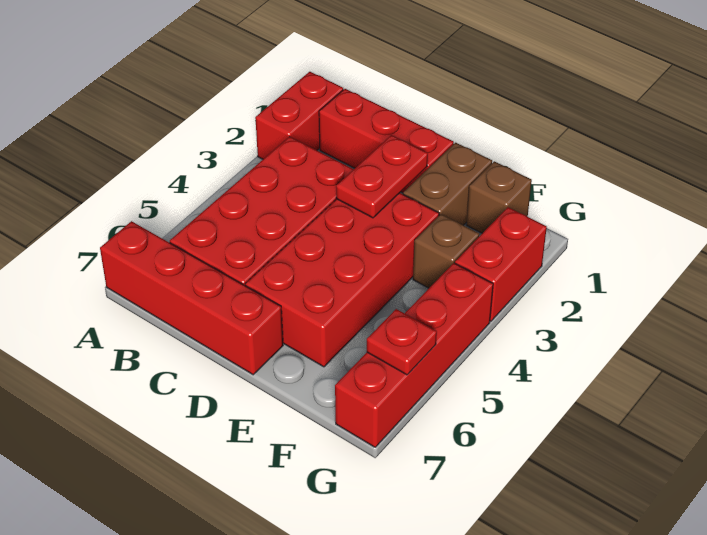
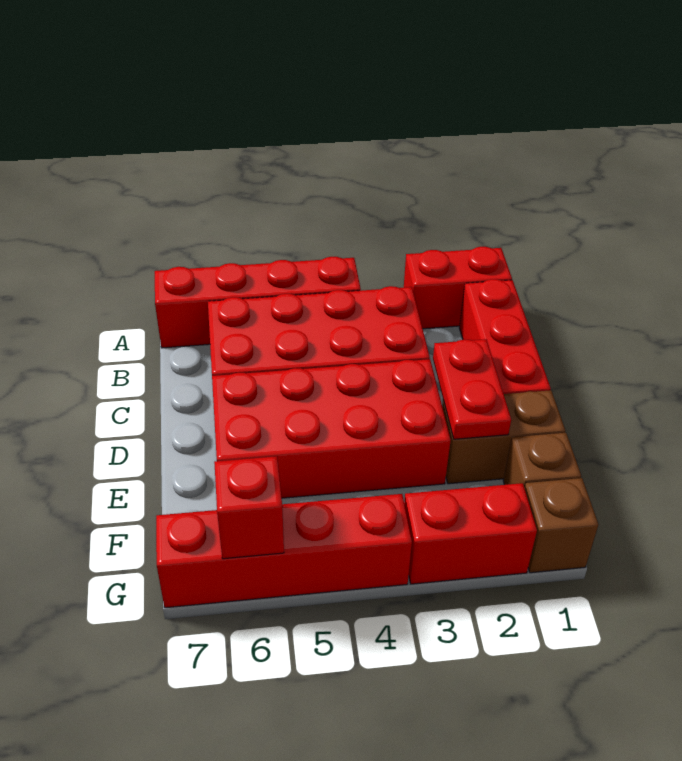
red brick A7:D7 level 1 -> red brick A4:A7 level 1
red plate D2:D3 level 2 -> red plate D2:E2 level 2
brown brick F3 level 1 -> brown brick G1 level 1
red plate G6 level 2 -> red brick G6 level 2

